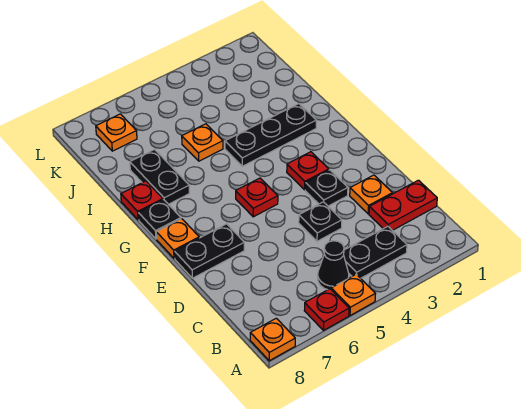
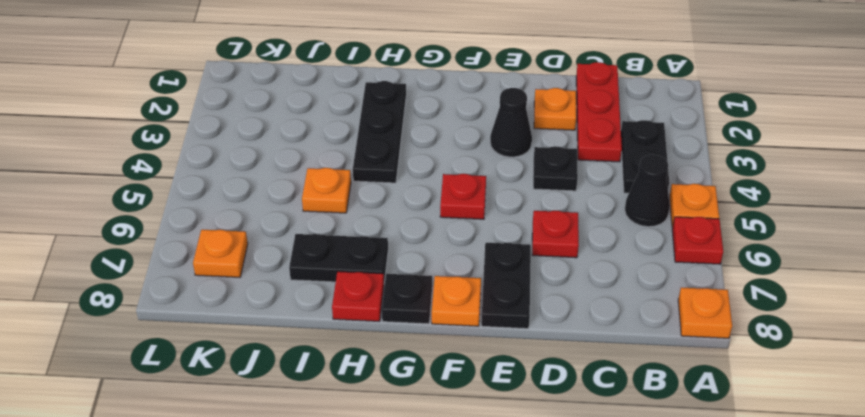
red plate C1:C2 level 1 -> red plate C1:C3 level 1
black plate E3 level 1 -> black cone E3 level 1
red plate F3 level 1 -> red plate D6 level 1

